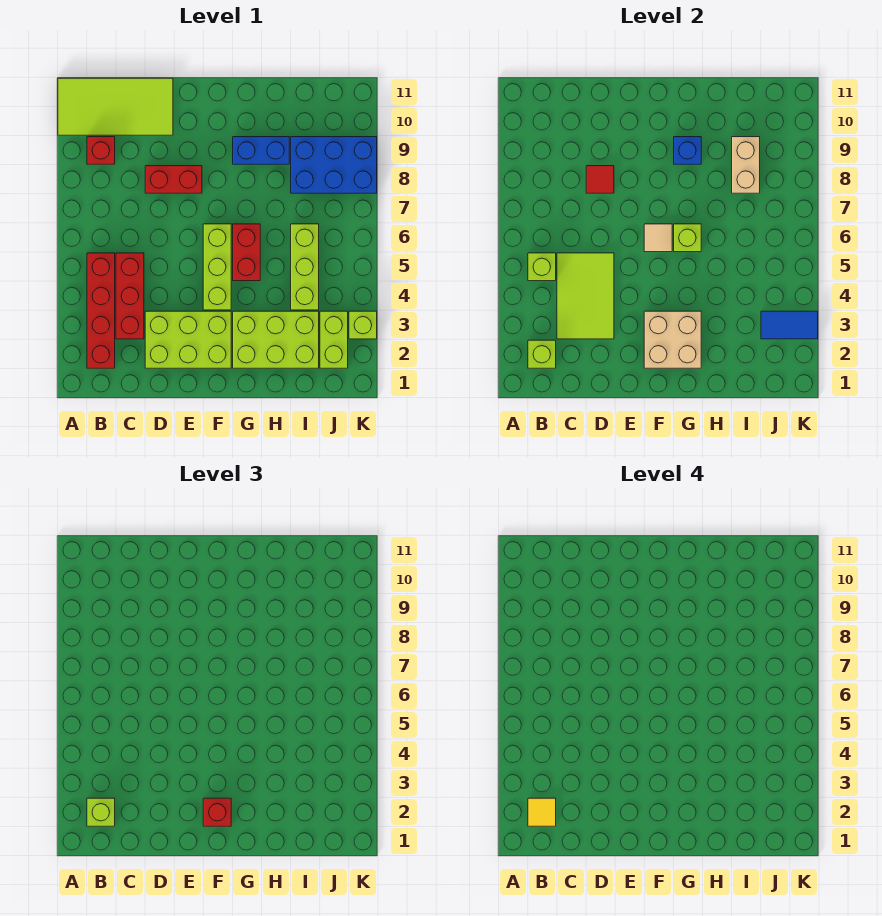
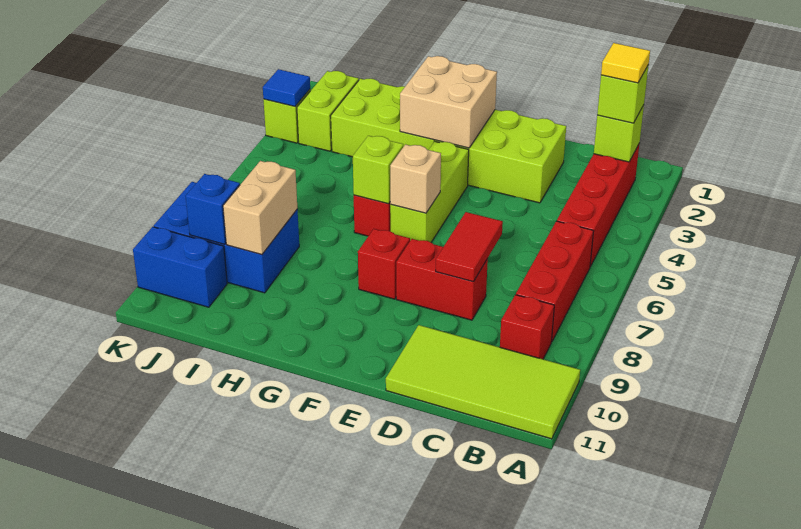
lime brick B5 level 2 -> none
red brick C3:C5 level 1 -> red brick B6:B8 level 1
lime tile C3:D5 level 2 -> none
red tile D8 level 2 -> red tile D7:D8 level 2
red brick F2 level 3 -> red brick F8 level 1
tan tile F6 level 2 -> tan brick F6 level 2
blue brick G9:H9 level 1 -> blue brick J10:K10 level 1
blue brick G9 level 2 -> blue brick J9 level 2
lime brick I4:I6 level 1 -> none
blue tile J3:K3 level 2 -> blue tile K3 level 2

